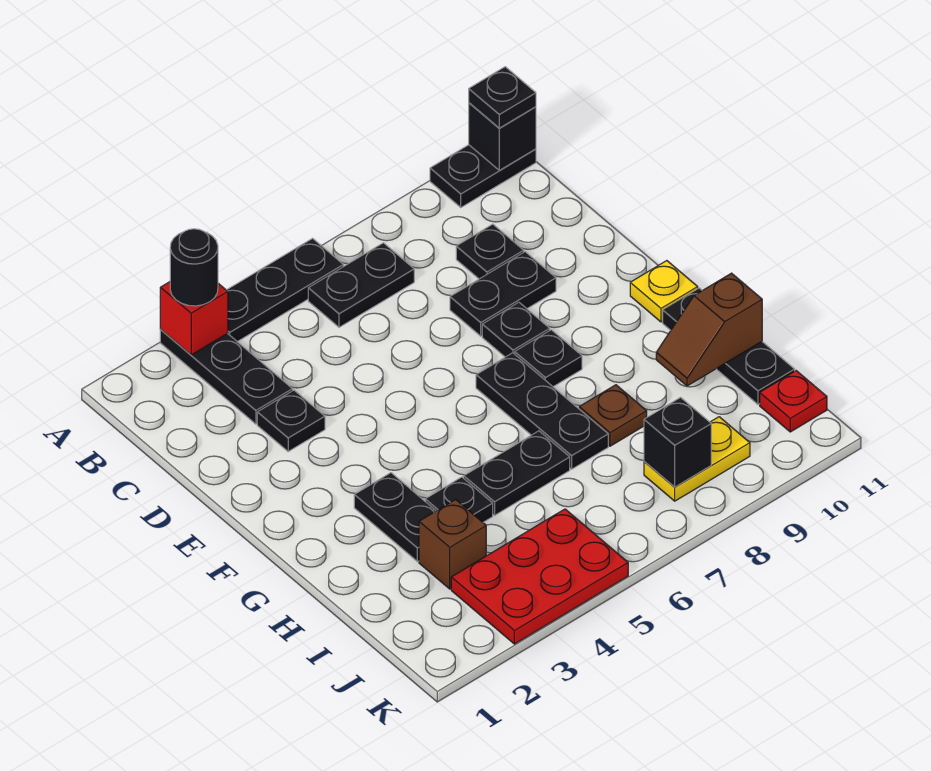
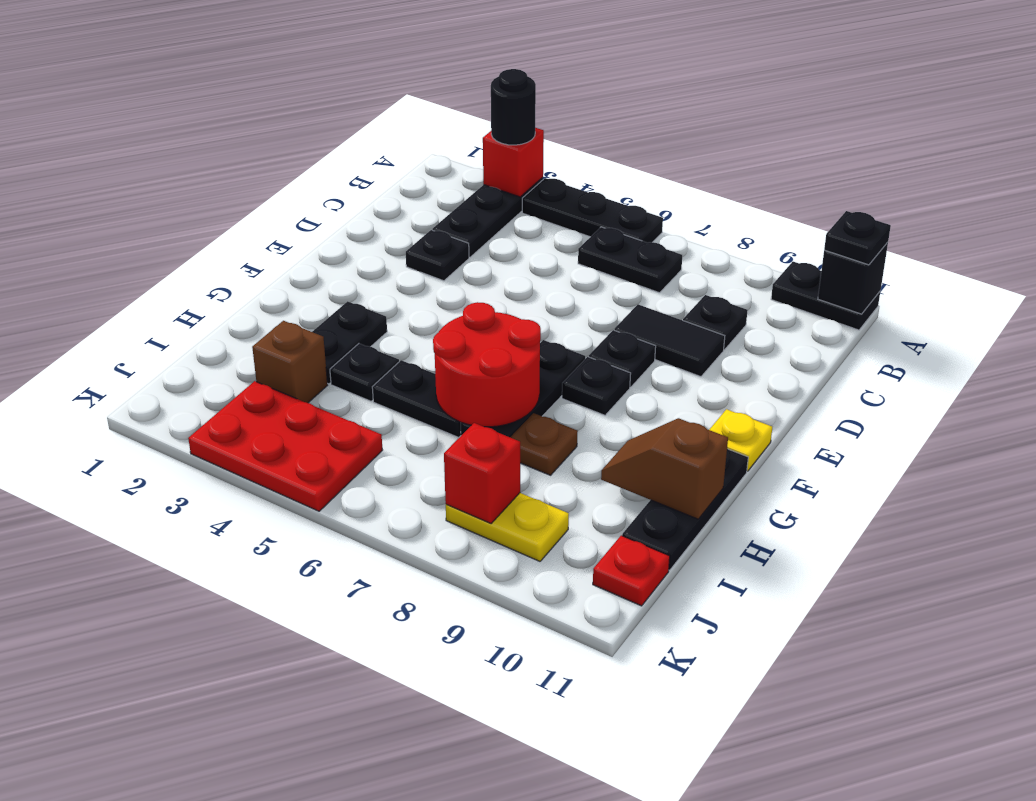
black plate D8:D9 level 1 -> black tile D8:D9 level 1
none -> red round brick G6:H7 level 2
black brick J8 level 2 -> red brick J8 level 2

